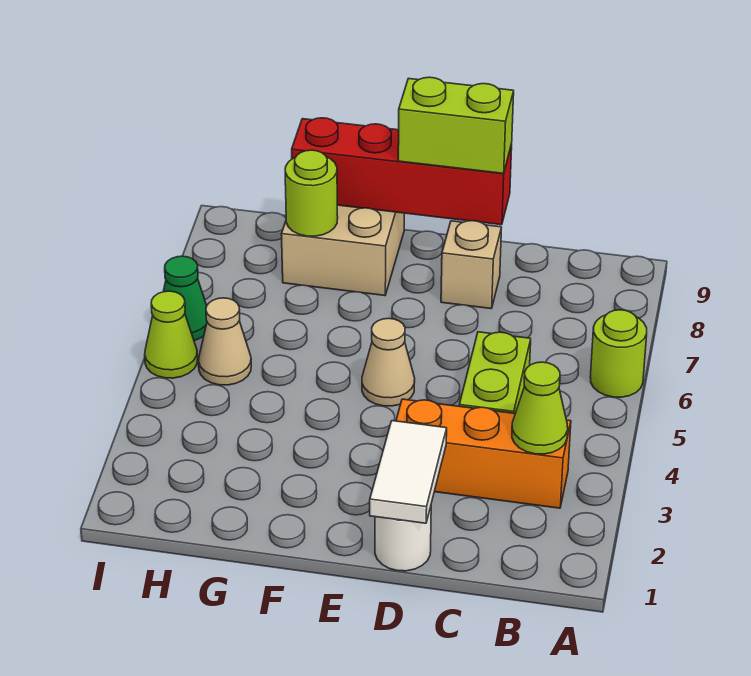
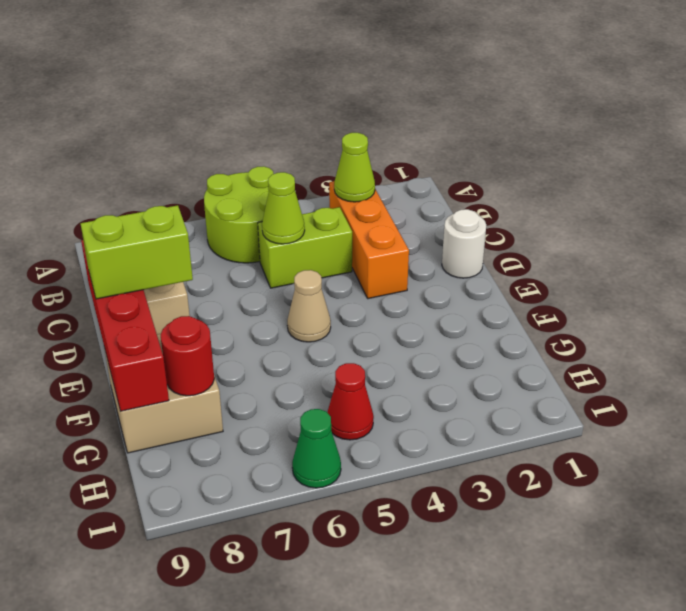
lime round brick A6 level 1 -> lime round brick A5:B6 level 1
white tile D1:D2 level 2 -> none
lime brick D9:E9 level 3 -> lime brick E8:E9 level 3
lime round brick G8 level 2 -> red round brick G8 level 2
tan cone H5 level 1 -> red cone H5 level 1
lime cone I5 level 1 -> lime cone C5 level 2

